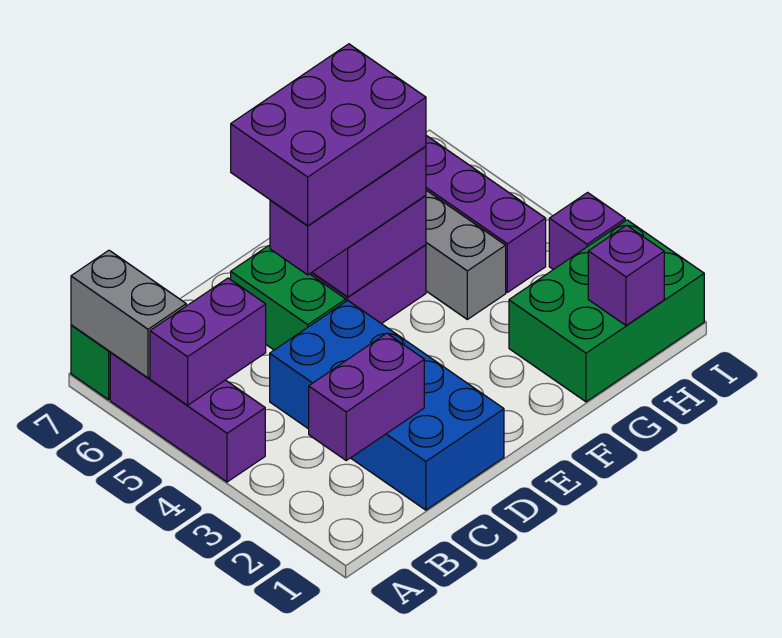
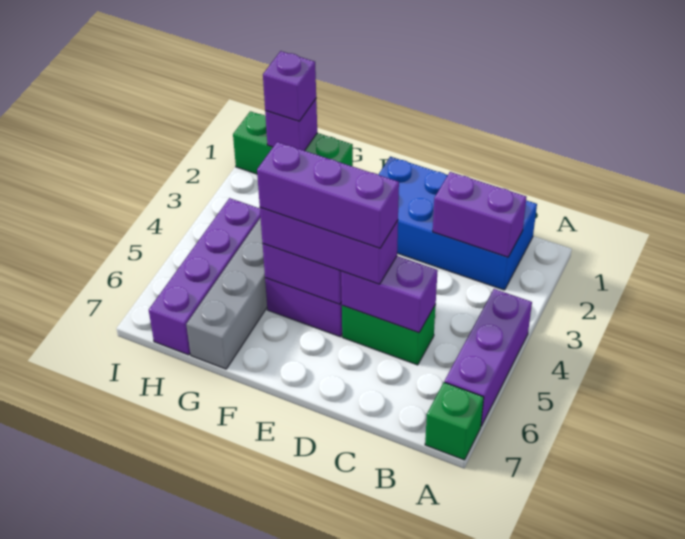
purple brick A5:B5 level 2 -> purple brick C5:D5 level 2
grey brick A6:A7 level 2 -> none
blue brick C1:D4 level 1 -> blue brick B1:E2 level 1
green brick D5:D6 level 1 -> green brick C5:D5 level 1
purple brick D5:F6 level 4 -> purple brick D5:F5 level 4
green brick G1:I2 level 1 -> green brick G1:I1 level 1
purple brick I3 level 1 -> purple brick H1 level 3

